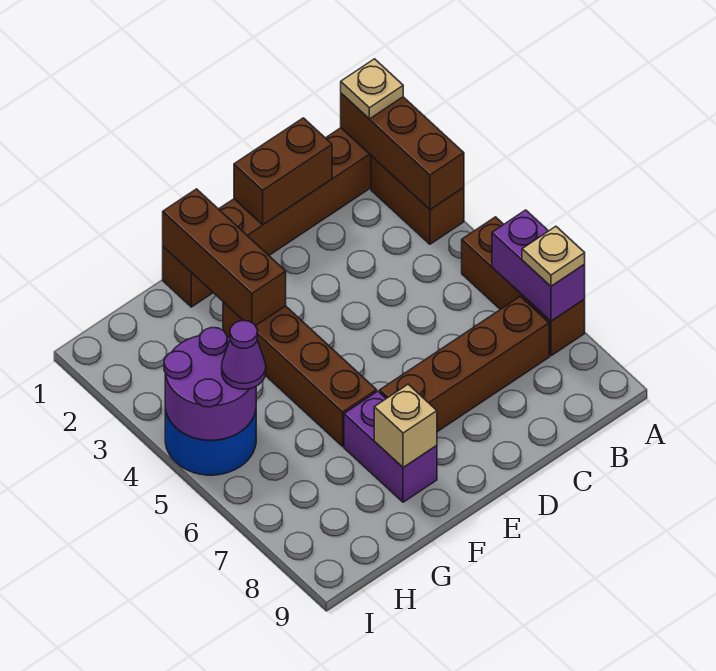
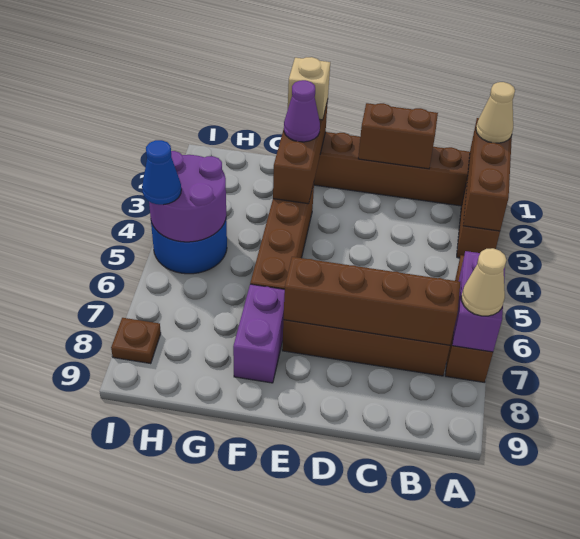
tan plate A1 level 3 -> tan cone A1 level 3
tan plate A7 level 3 -> tan cone A7 level 3
none -> brown brick B7:E7 level 2
tan brick F8 level 2 -> tan brick F1 level 3
purple cone H5 level 3 -> purple cone F2 level 3
none -> blue cone I5 level 3
none -> brown plate I8 level 1

